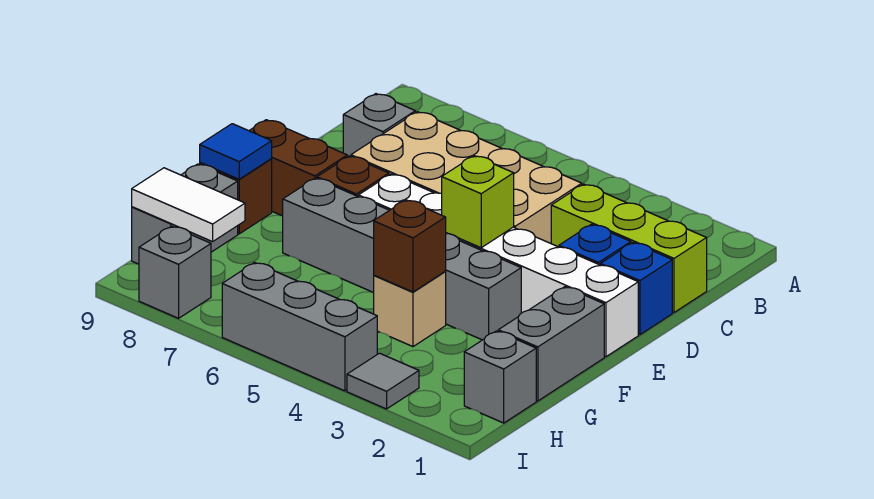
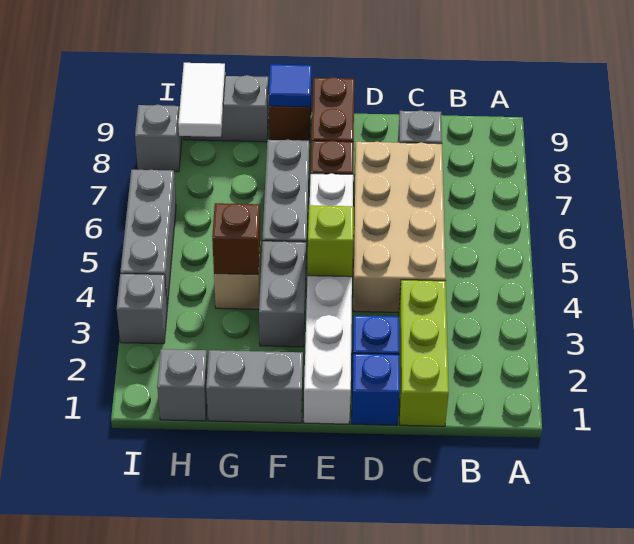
grey tile I3 level 1 -> grey brick I3 level 1

